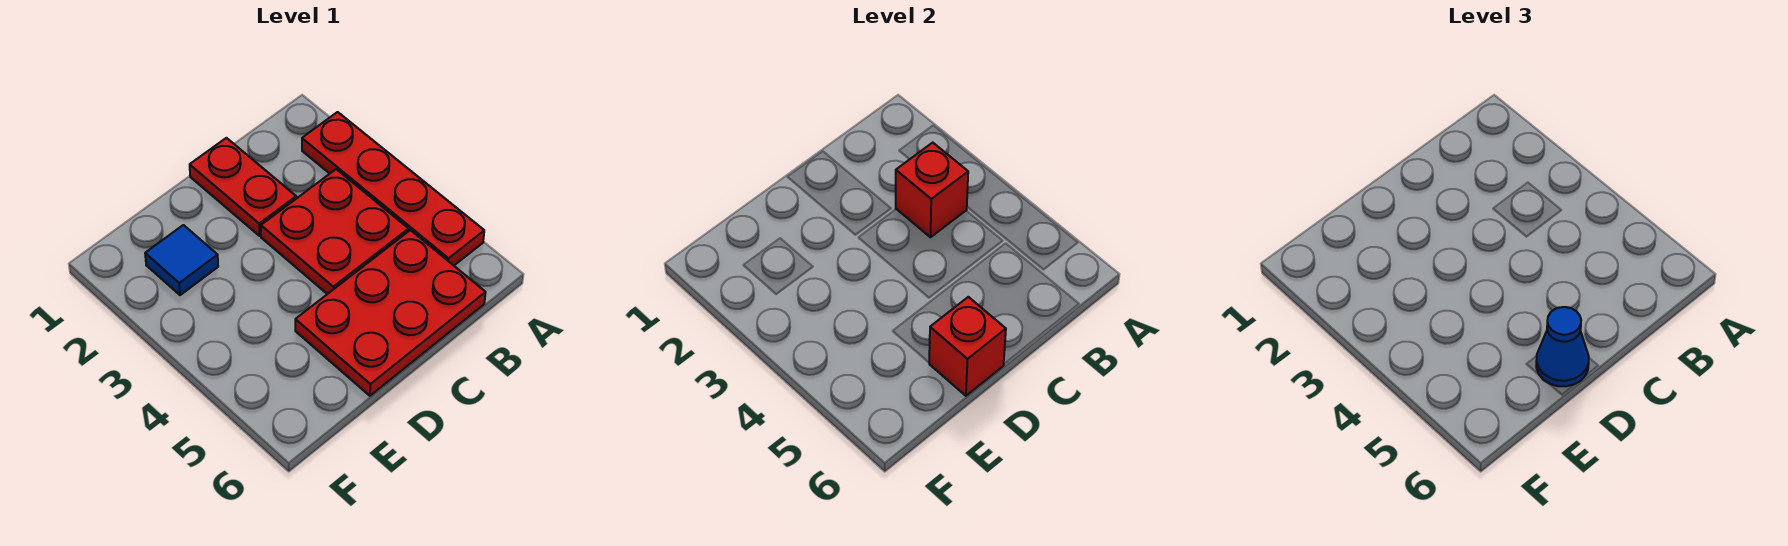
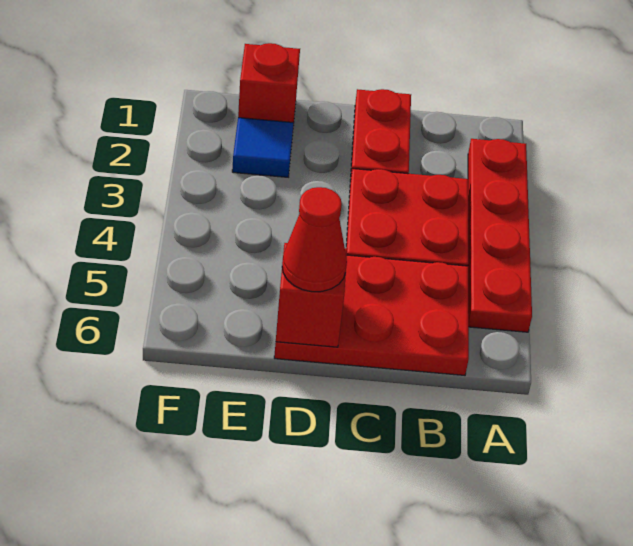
red brick B3 level 2 -> red brick E1 level 1
blue cone D6 level 3 -> red cone D6 level 3

